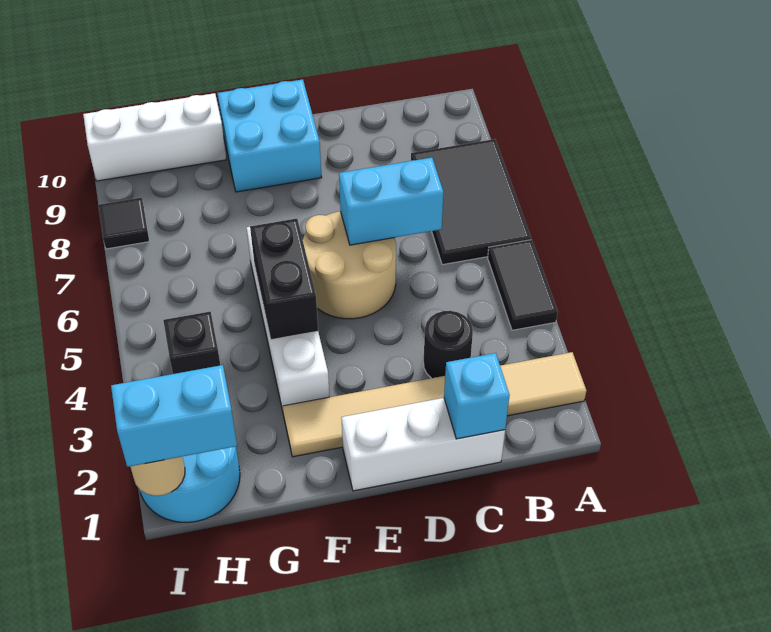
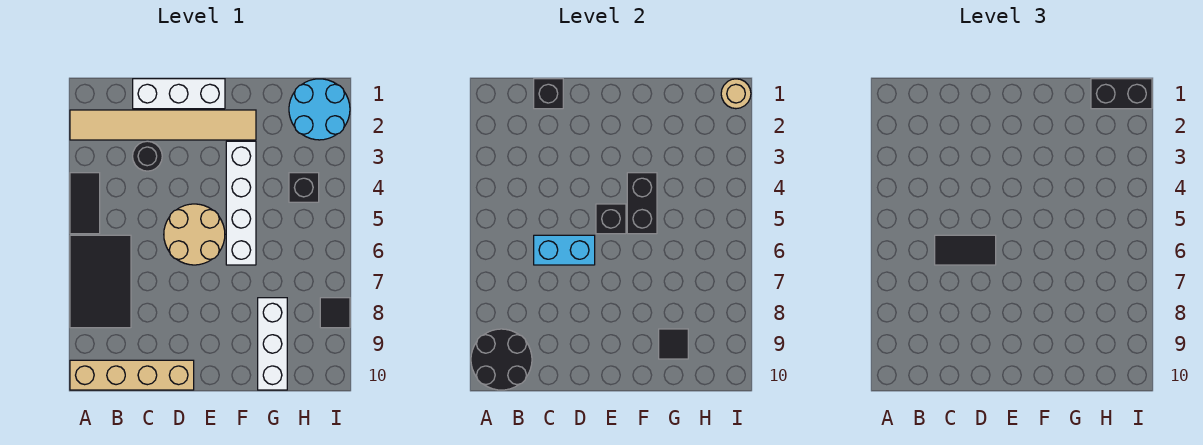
none -> black round brick A9:B10 level 2
none -> tan brick A10:D10 level 1
cyan brick C1 level 2 -> black brick C1 level 2
none -> black tile C6:D6 level 3
none -> black brick E5 level 2
cyan brick E9:F10 level 1 -> none
none -> black tile G9 level 2
white brick G10:I10 level 1 -> white brick G8:G10 level 1
cyan brick H1:I1 level 3 -> black brick H1:I1 level 3

